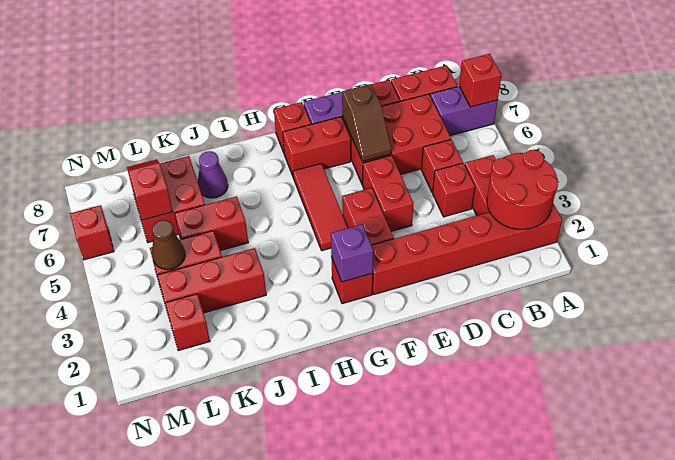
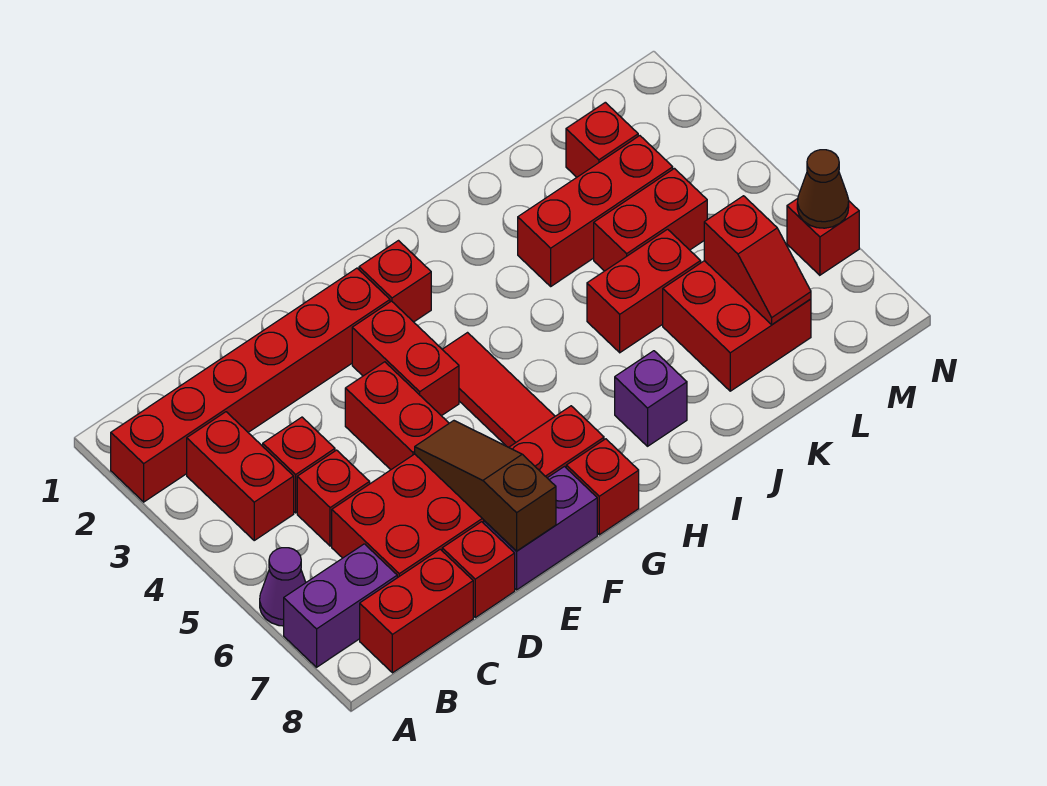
red round brick A2:B3 level 2 -> none
red brick A7 level 2 -> none
brown slope E6:E7 level 2 top 7 -> brown slope E6:E8 level 2 top 8
purple brick G2 level 2 -> purple brick I7 level 1
purple cone J7 level 1 -> purple cone A6 level 1
brown cone L4 level 2 -> brown cone N6 level 2

